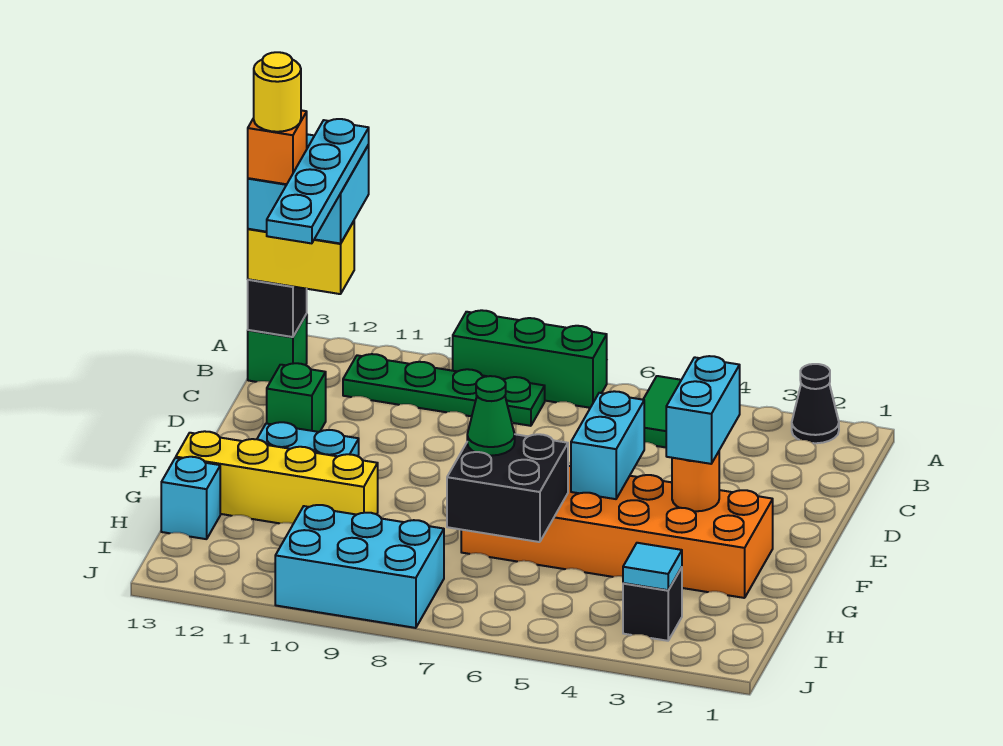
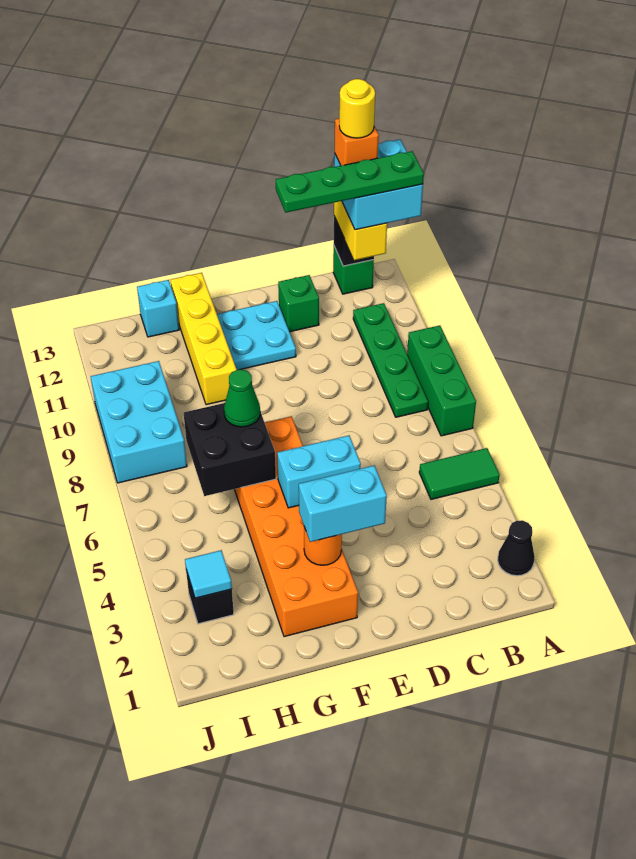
cyan plate A12:D12 level 5 -> green plate A12:D12 level 5

